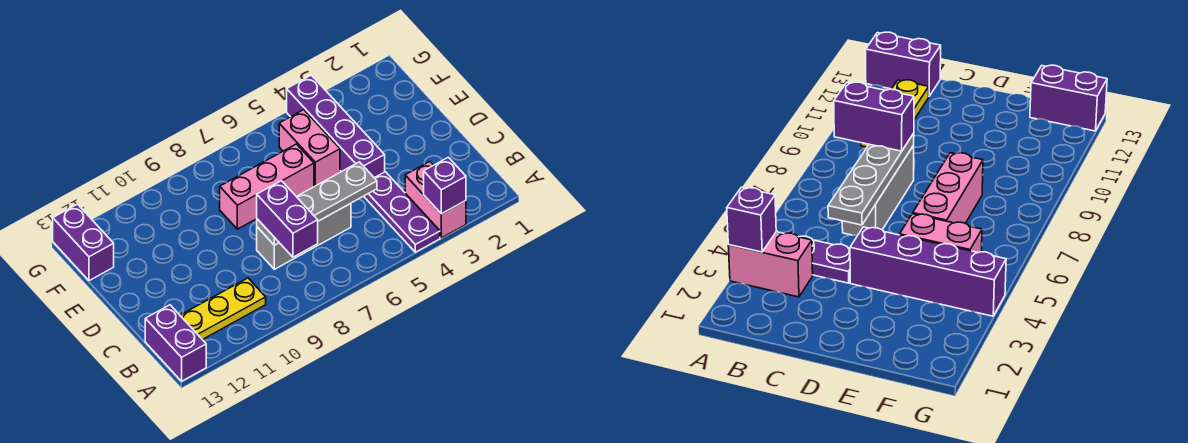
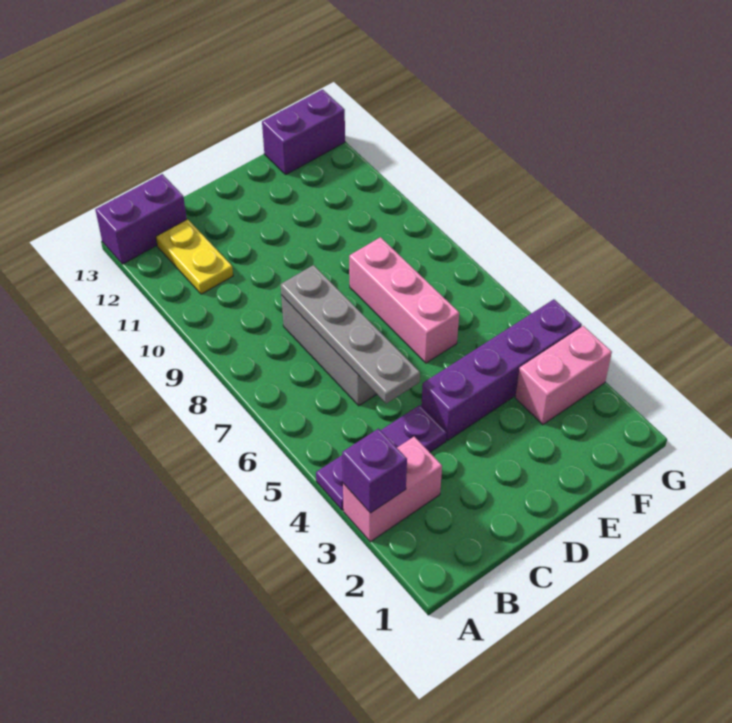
purple brick B8:C8 level 3 -> none
yellow plate B10:B12 level 1 -> yellow plate B11:B12 level 1
pink brick E5:F5 level 1 -> pink brick F3:G3 level 1

